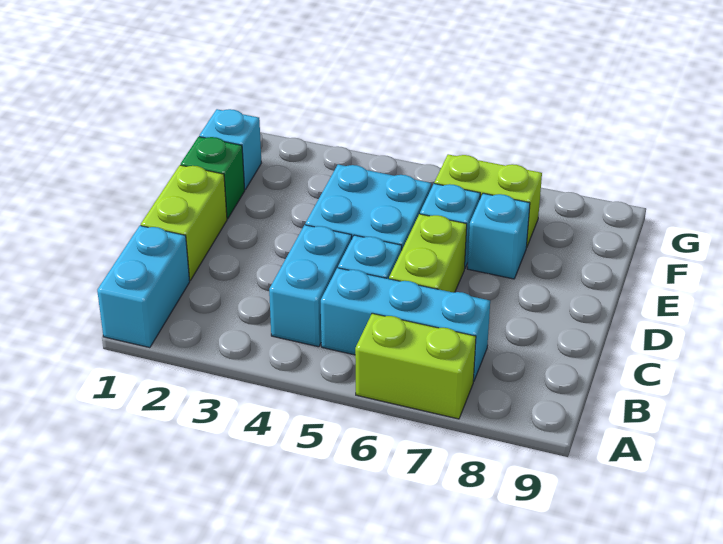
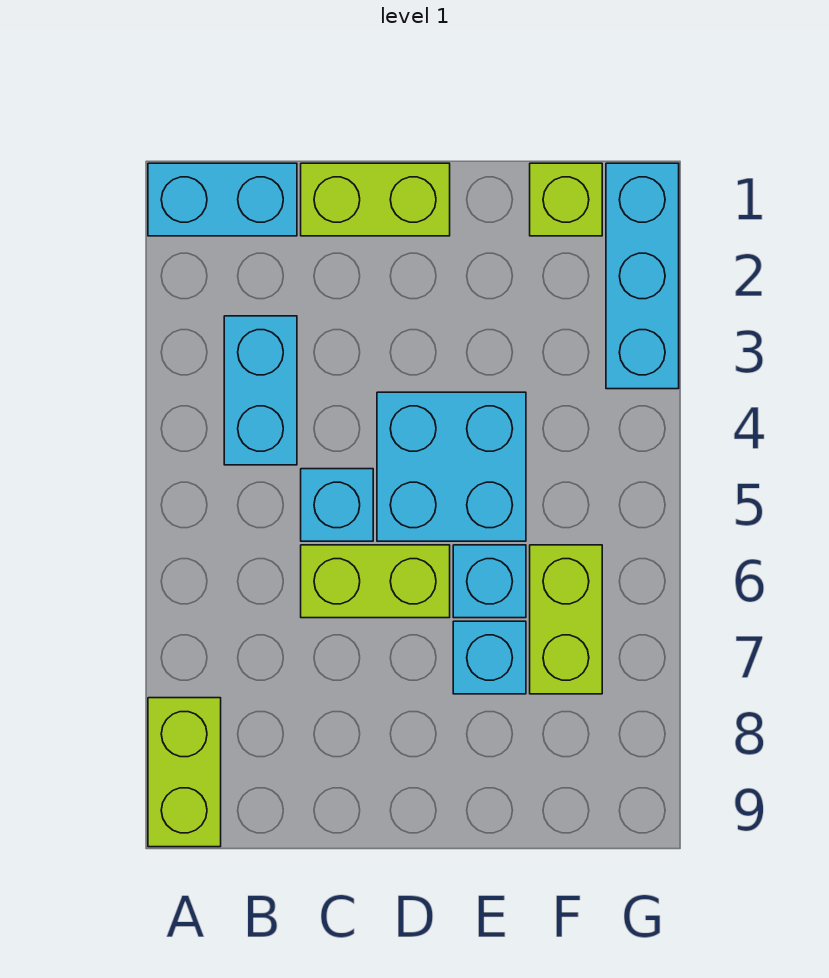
lime brick A6:A7 level 1 -> lime brick A8:A9 level 1
cyan brick B4:C4 level 1 -> cyan brick B3:B4 level 1
cyan brick B5:B7 level 1 -> cyan brick G1:G3 level 1
green brick E1 level 1 -> none
cyan brick F1 level 1 -> lime brick F1 level 1

